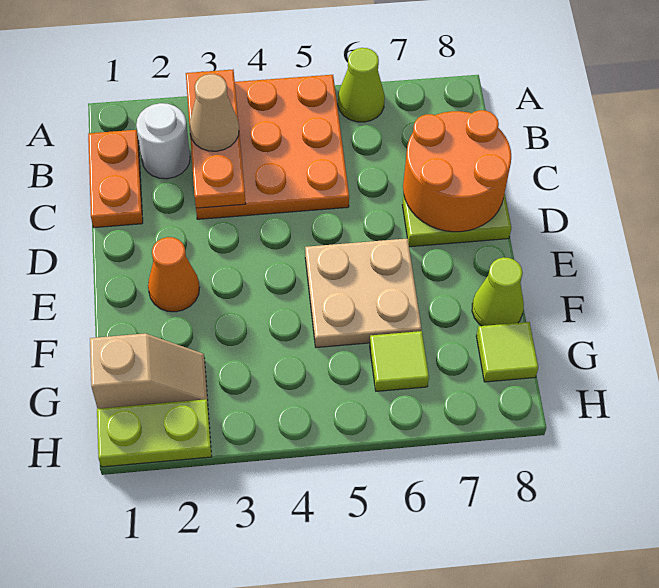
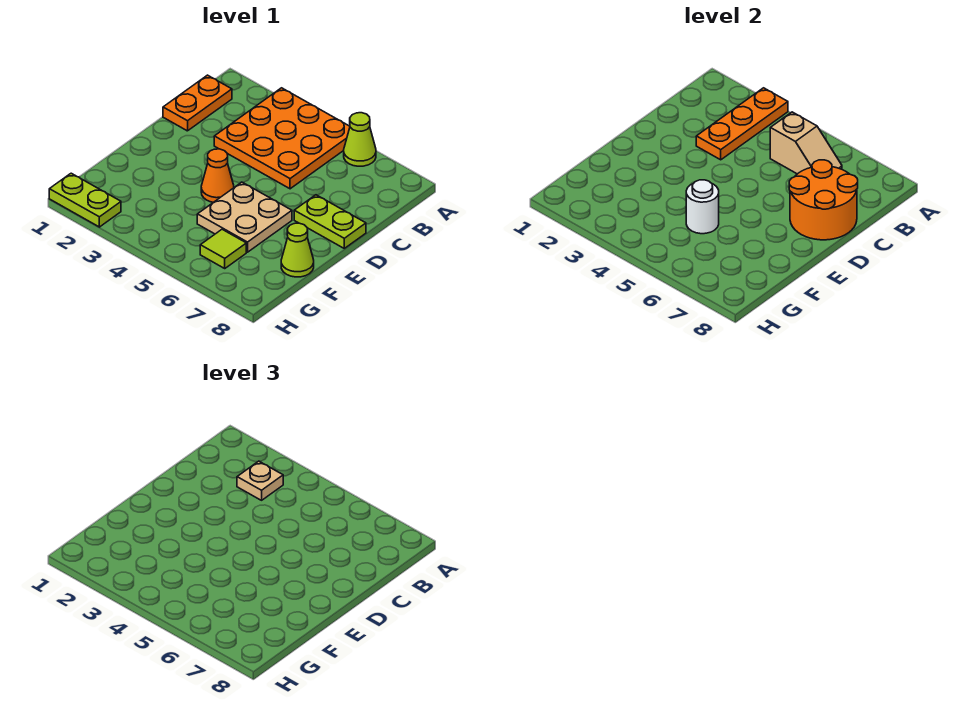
white round brick B2 level 1 -> white round brick F5 level 2
tan cone B3 level 3 -> tan plate B3 level 3
orange cone E2 level 1 -> orange cone E4 level 1
tan slope G1:G2 level 1 top 1 -> tan slope B5:B6 level 2 top 5
lime tile G8 level 1 -> none

